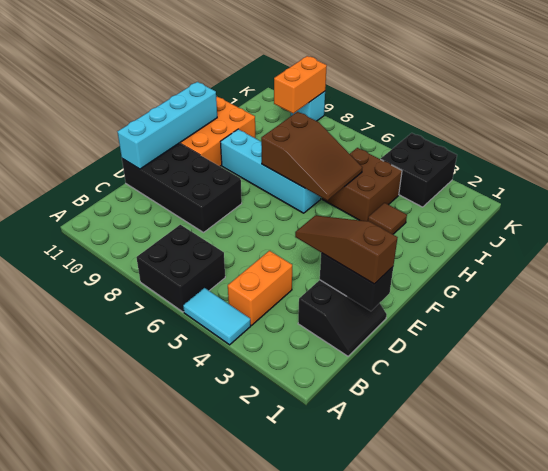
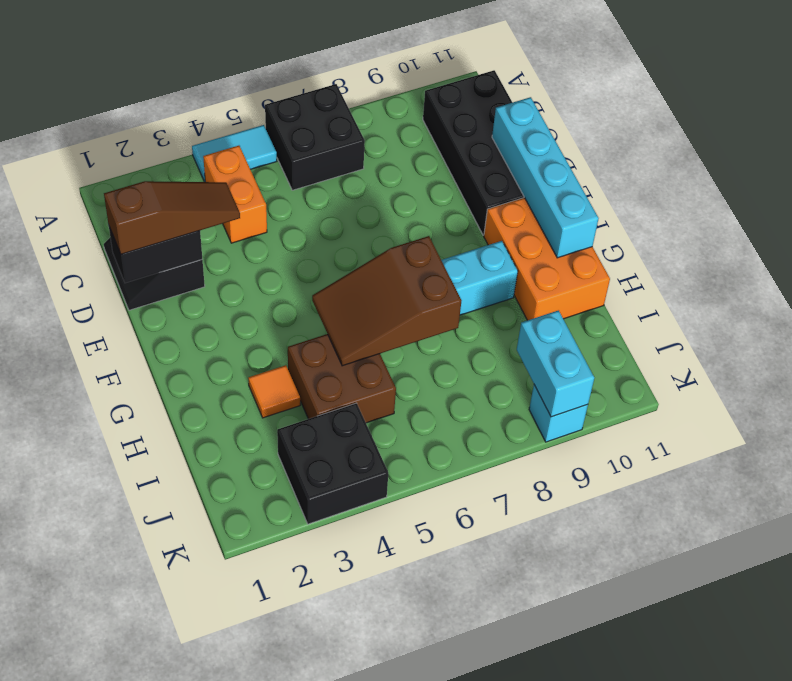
black brick D8:E11 level 1 -> black brick B10:E11 level 1
brown tile H3 level 1 -> orange tile H3 level 1
orange brick J9:K9 level 2 -> cyan brick J9:K9 level 2

